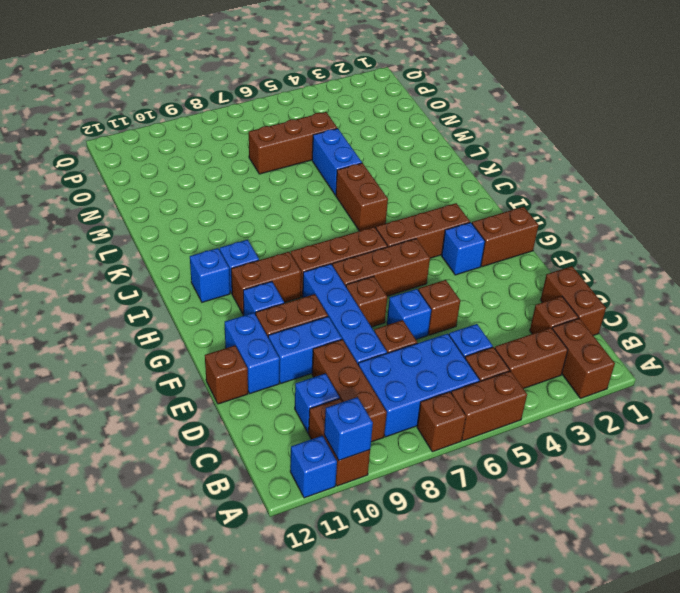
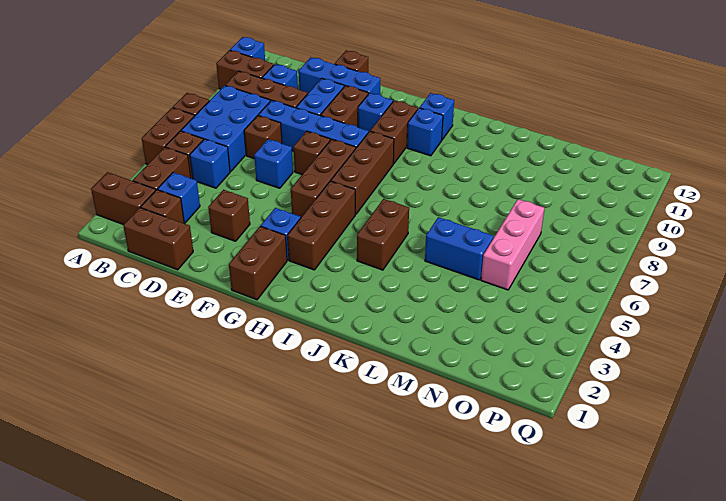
blue brick A10 level 2 -> blue brick C3 level 1
brown brick E5 level 1 -> brown brick E3 level 1
blue brick E11:F11 level 1 -> blue brick D11:F11 level 1
brown brick J5:K5 level 1 -> brown brick J4:J5 level 1
brown brick N5:N7 level 1 -> pink brick N5:N7 level 1

